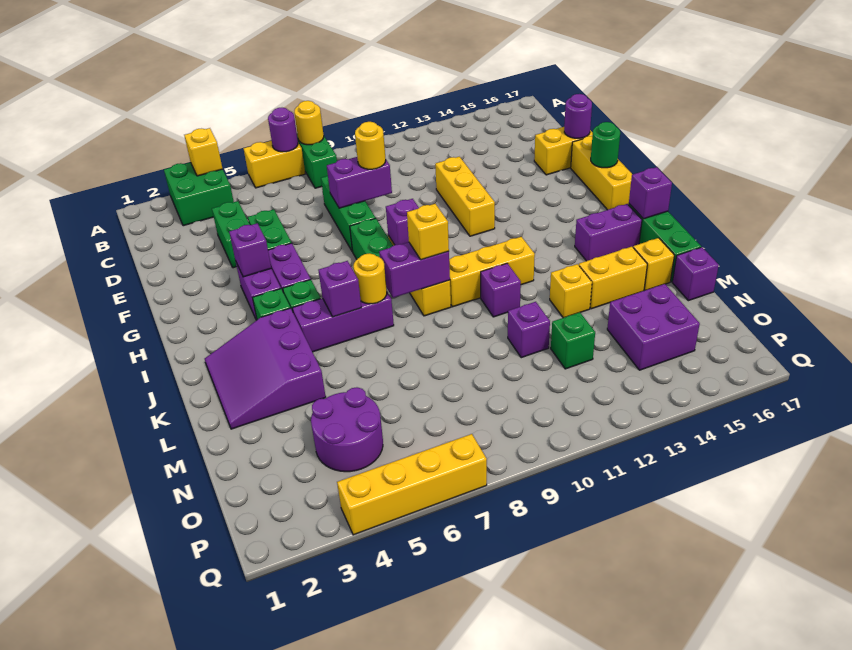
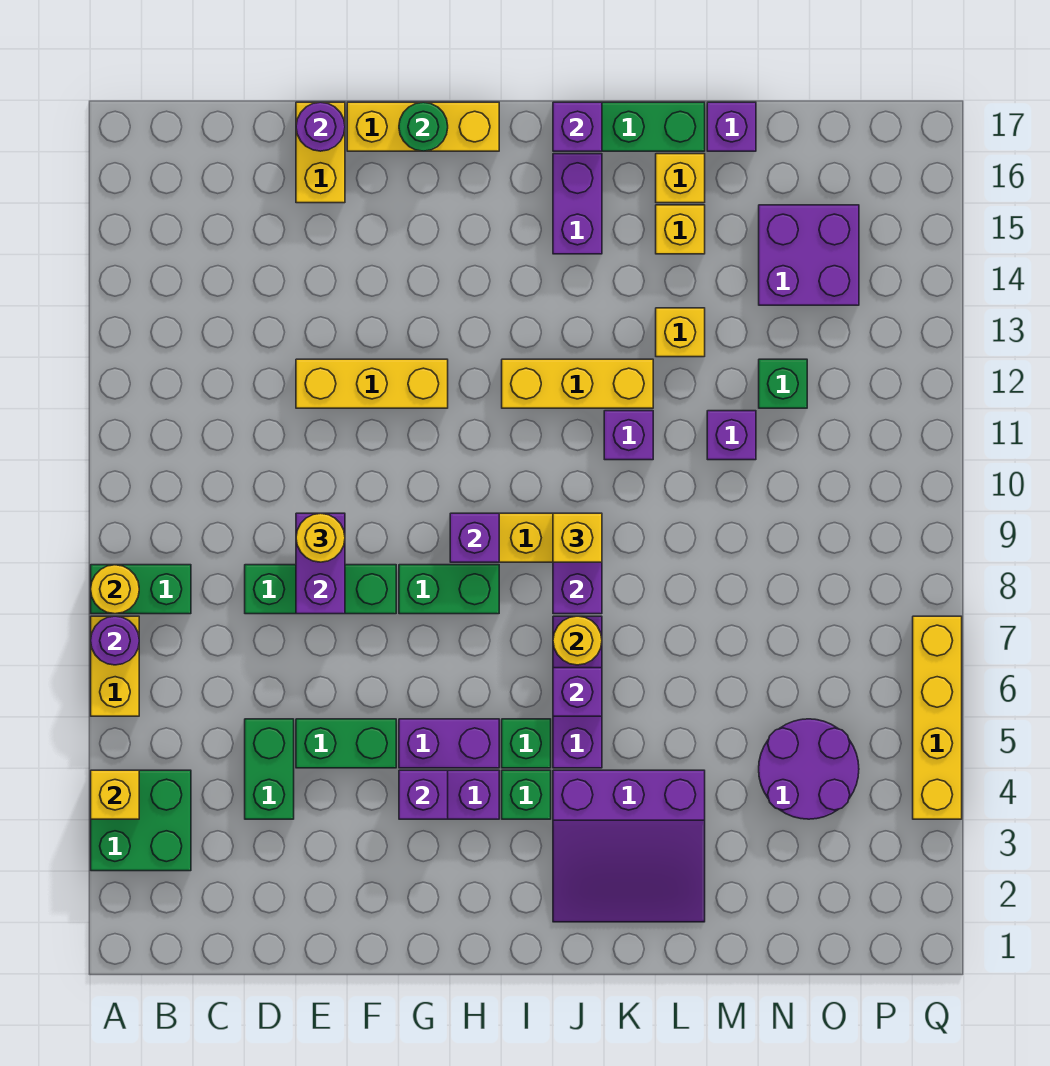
green brick D4:E4 level 1 -> green brick D4:D5 level 1
yellow brick J10:J12 level 1 -> yellow brick I12:K12 level 1
yellow brick L14:L15 level 1 -> yellow brick L15 level 1

